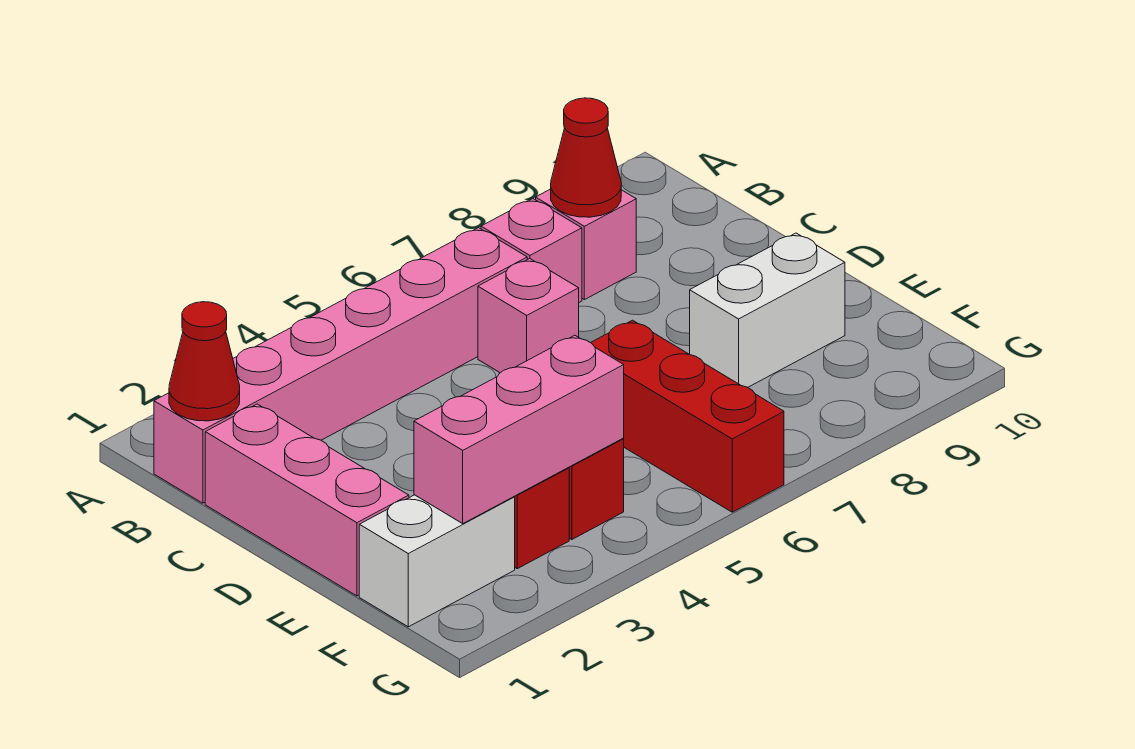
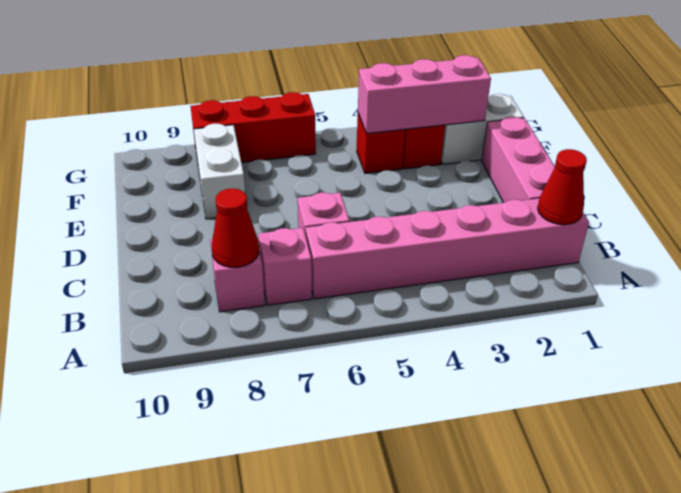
red brick E6:G6 level 1 -> red brick G6:G8 level 1
white brick E8:E9 level 1 -> white brick E8:F8 level 1

